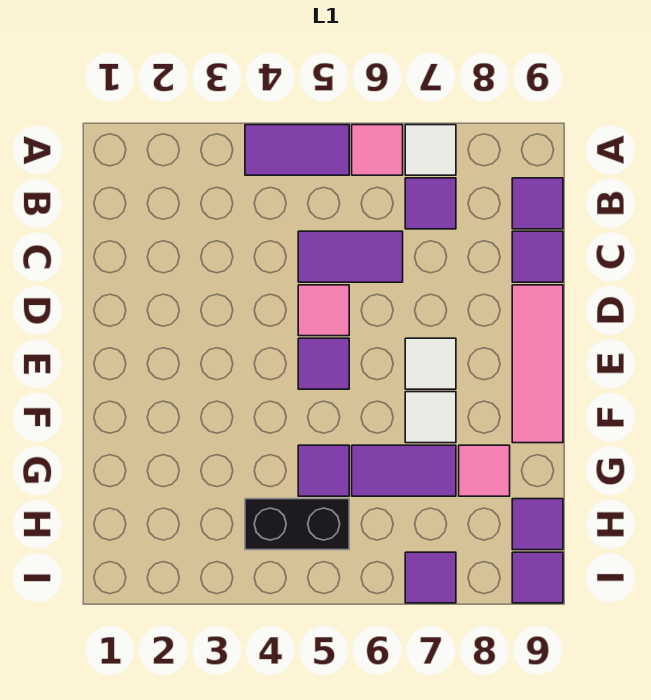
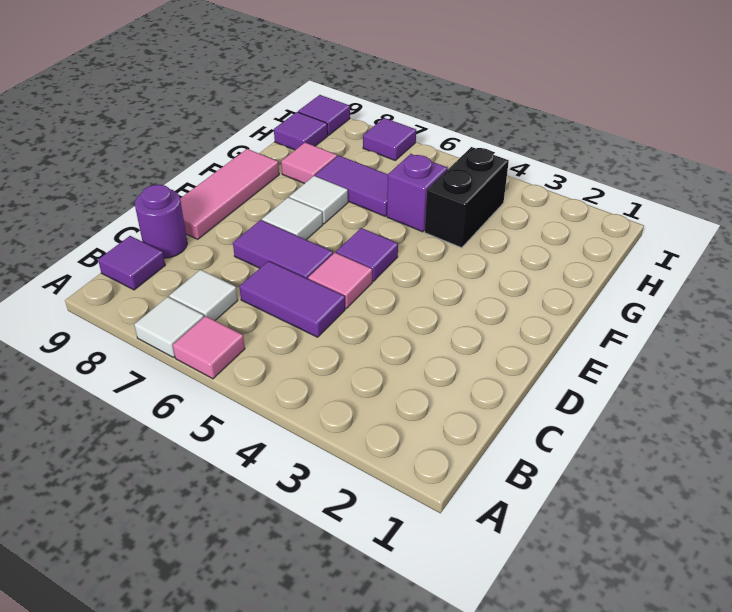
purple tile A4:A5 level 1 -> purple tile D6:D7 level 1
purple tile B7 level 1 -> white tile B7 level 1
purple tile C9 level 1 -> purple round brick C9 level 1
purple tile G5 level 1 -> purple brick G5 level 1
black brick H4:H5 level 1 -> black brick G4:H4 level 1

